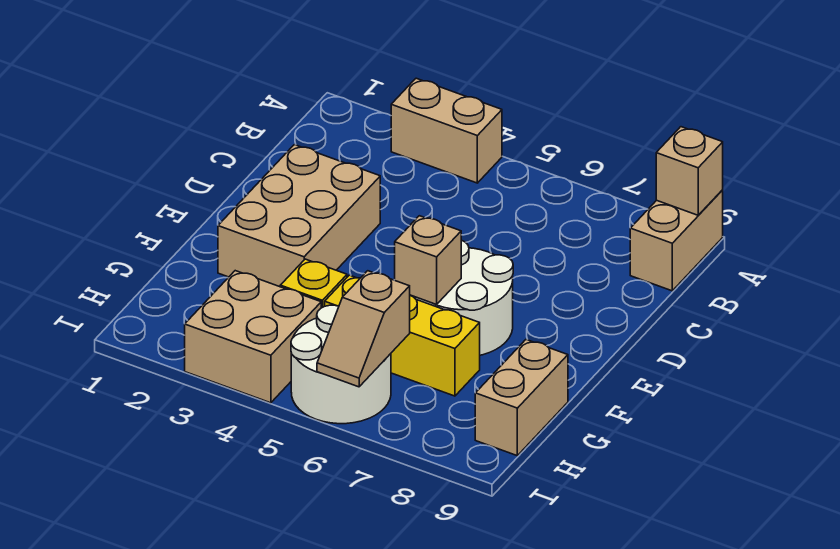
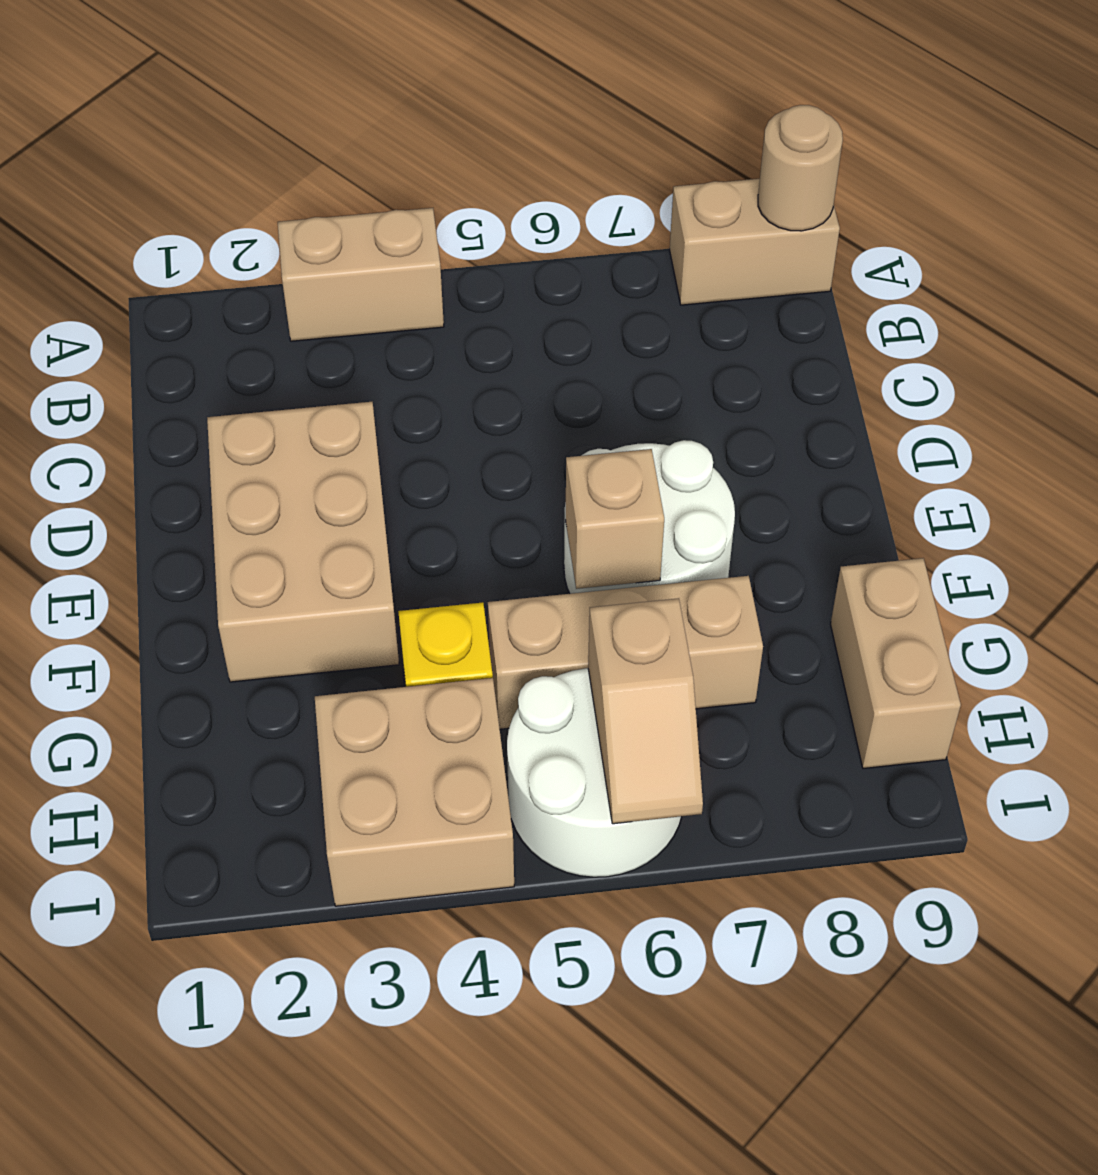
tan brick A9:B9 level 1 -> tan brick A8:A9 level 1
tan brick A9 level 2 -> tan round brick A9 level 2
yellow brick G5:G7 level 1 -> tan brick G5:G7 level 1

